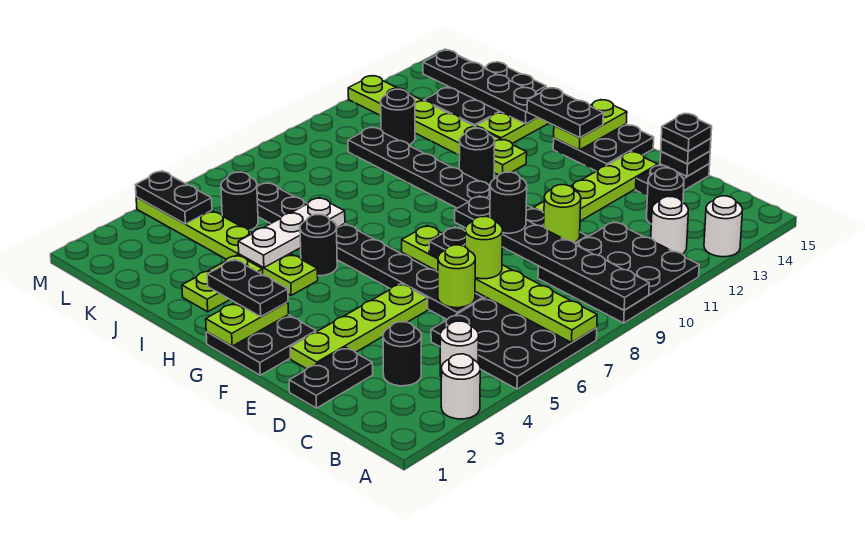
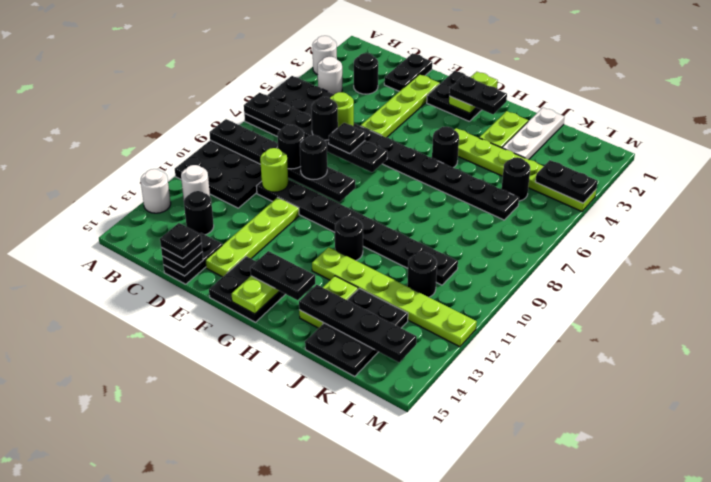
lime plate A7:F7 level 2 -> black plate A7:F7 level 2
lime round brick D7 level 3 -> black round brick D7 level 3
none -> black round brick D9 level 3
white plate I4:I6 level 2 -> white plate J1:J3 level 1

